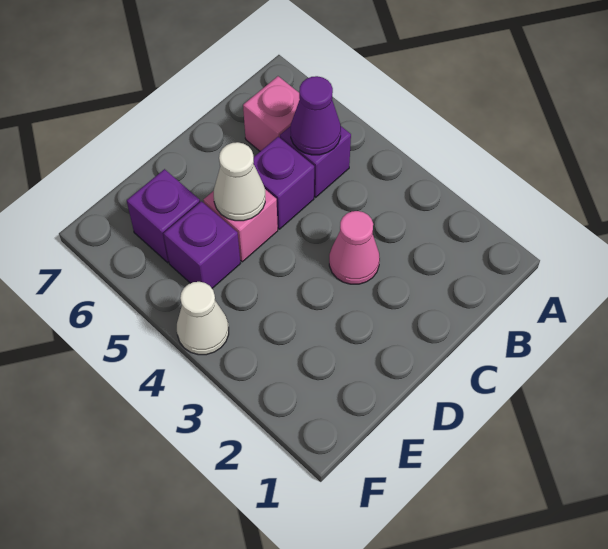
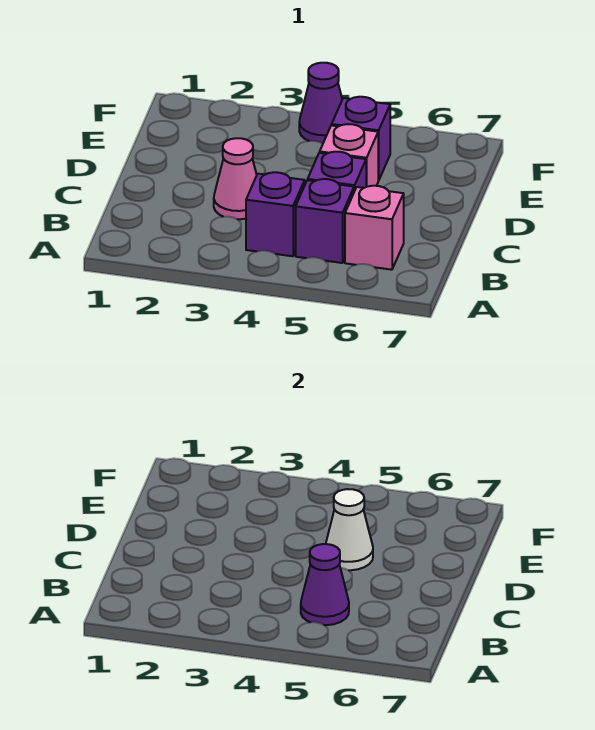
purple brick E6 level 1 -> purple brick B4 level 1
white cone F4 level 1 -> purple cone F4 level 1

